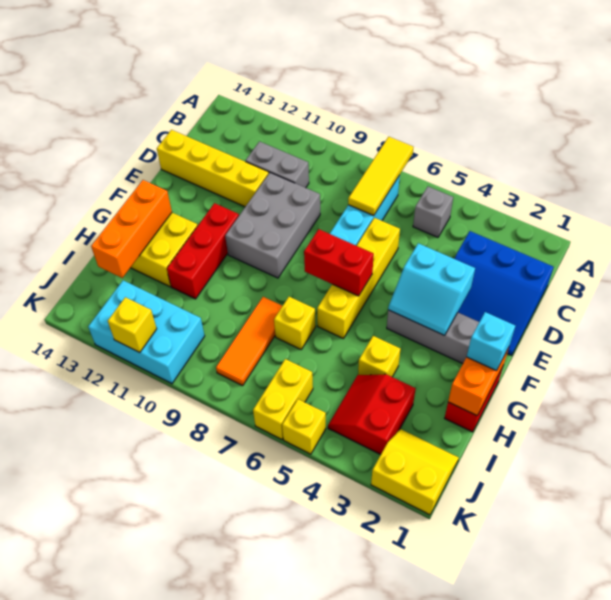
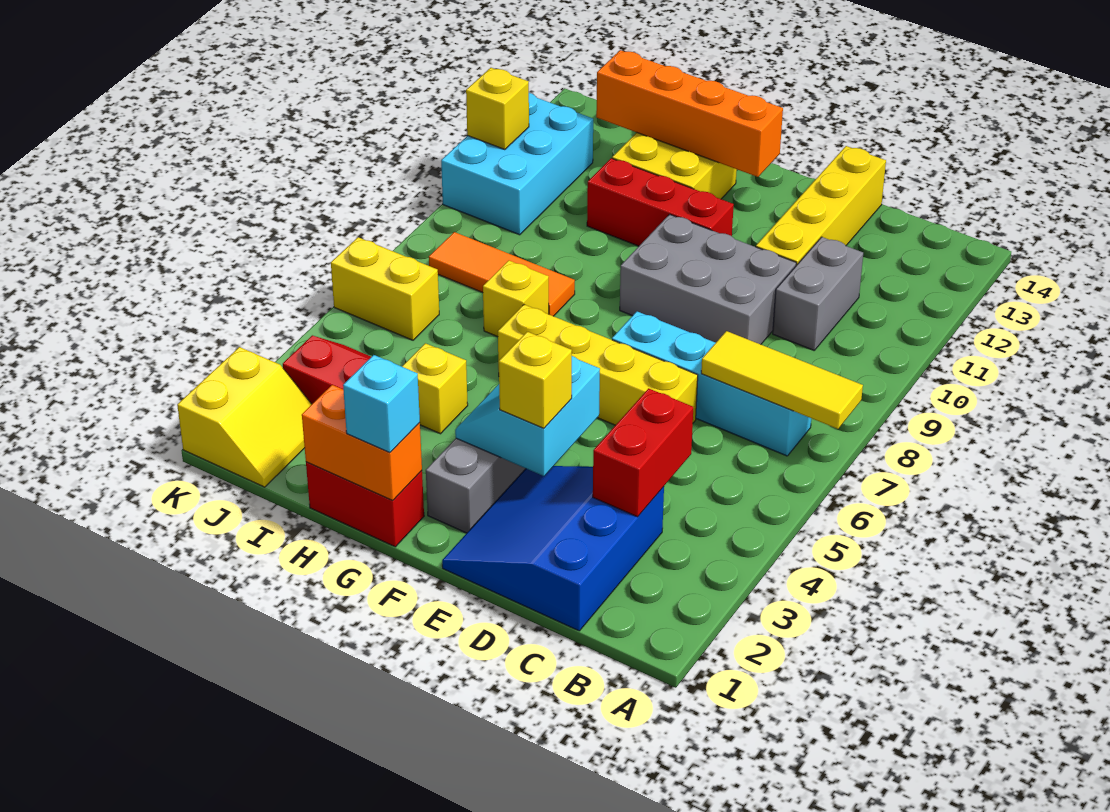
grey brick B5 level 1 -> none
red brick F6:F7 level 2 -> red brick C3:C4 level 2
orange brick G13:I13 level 2 -> orange brick F13:I13 level 2
yellow brick K5 level 1 -> yellow brick E3 level 3

